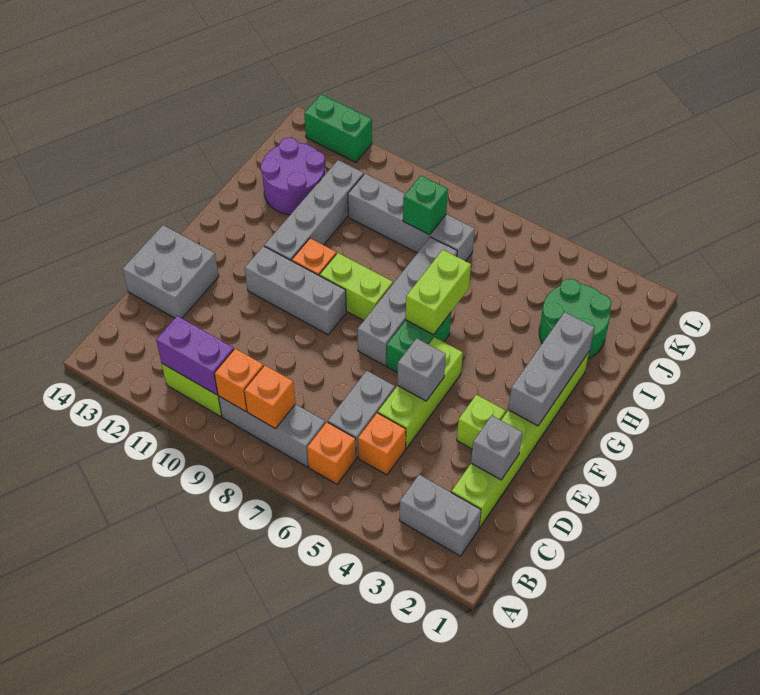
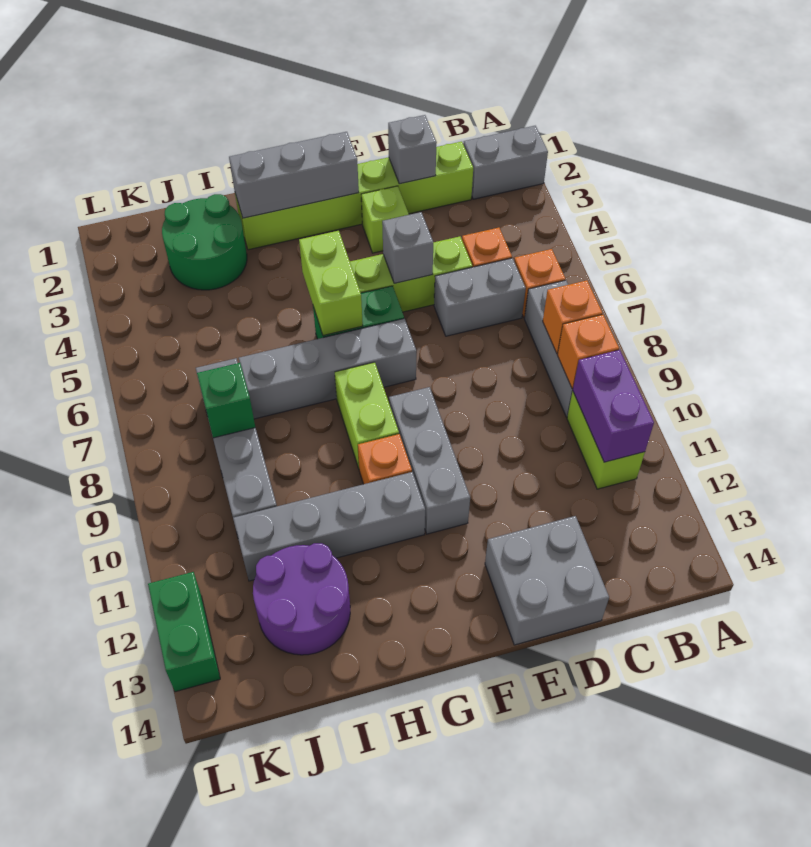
grey brick B2:B3 level 1 -> grey brick A2:B2 level 1
lime brick G6:H6 level 2 -> lime brick G5:G6 level 2

